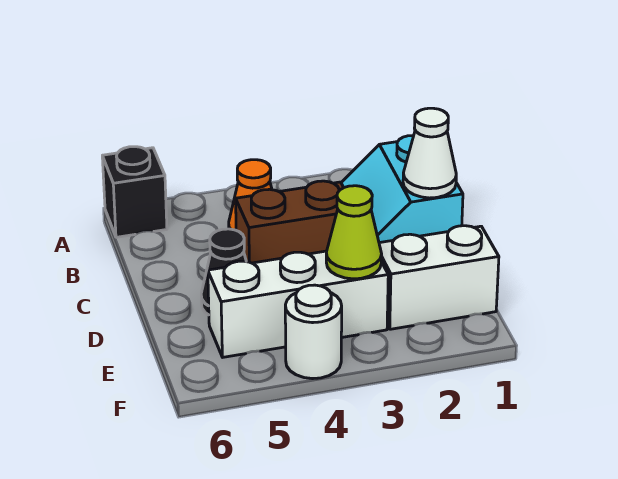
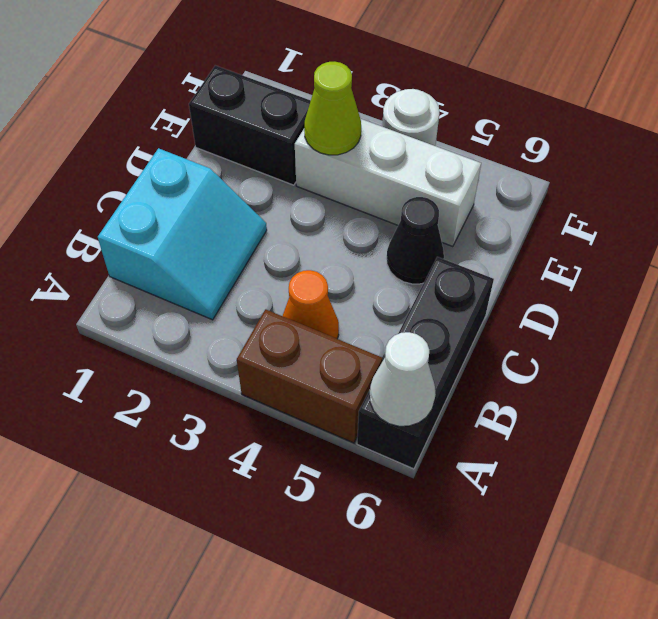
black brick A6 level 1 -> black brick A6:C6 level 1
white cone C1 level 2 -> white cone A6 level 2
brown brick C3:C4 level 1 -> brown brick A4:A5 level 1
white brick E1:E2 level 1 -> black brick E1:E2 level 1

